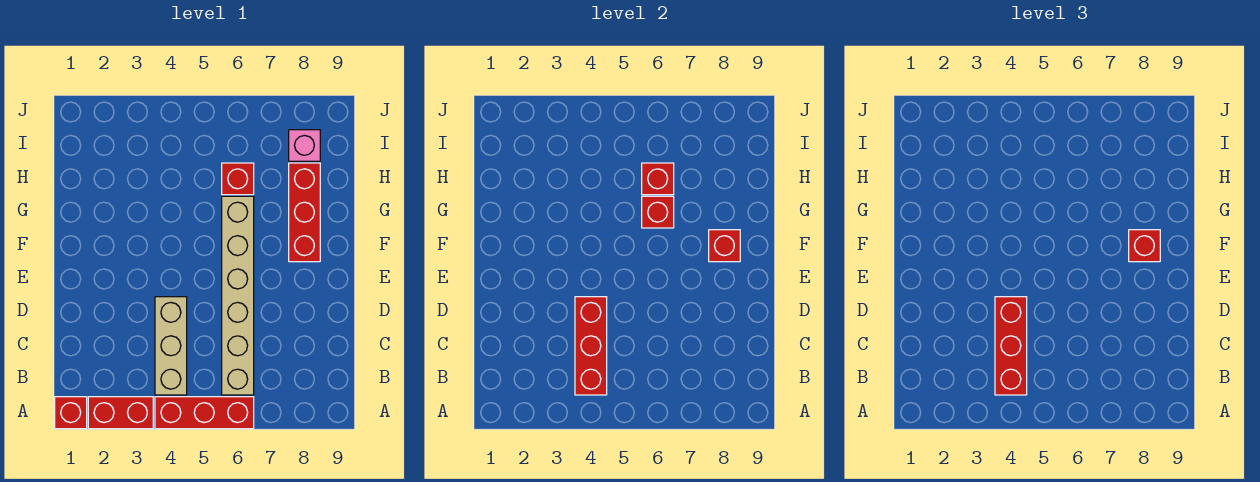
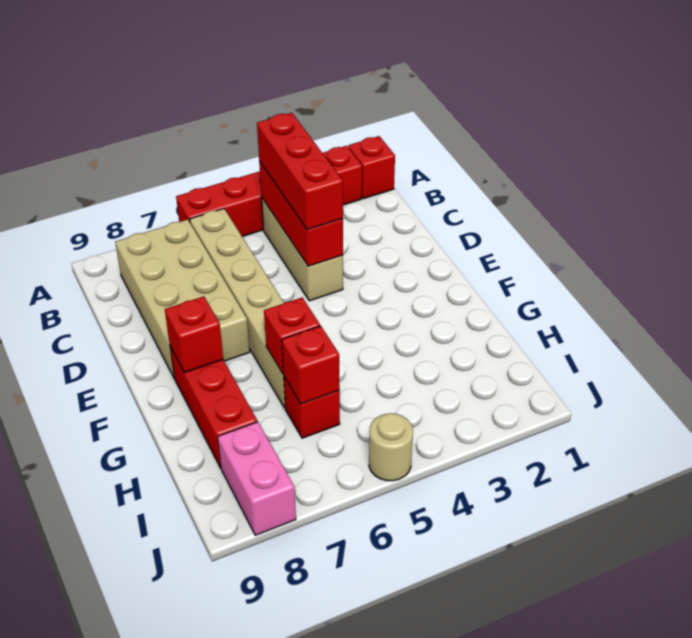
none -> tan brick B7:E8 level 1
red brick F8 level 3 -> none
pink brick I8 level 1 -> pink brick I8:J8 level 1
none -> tan round brick J5 level 1

